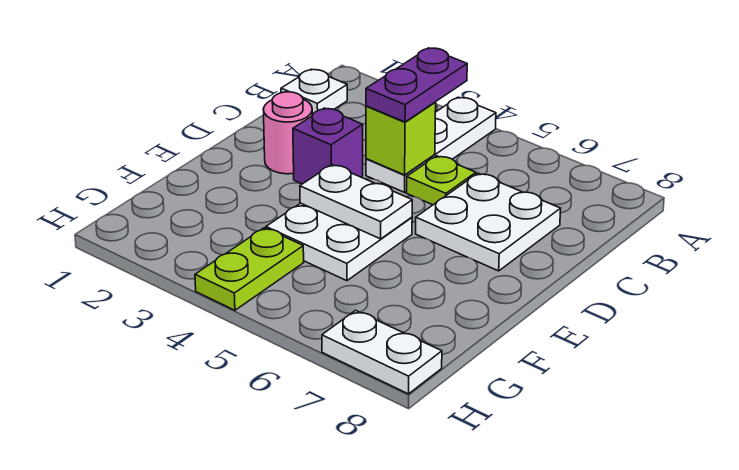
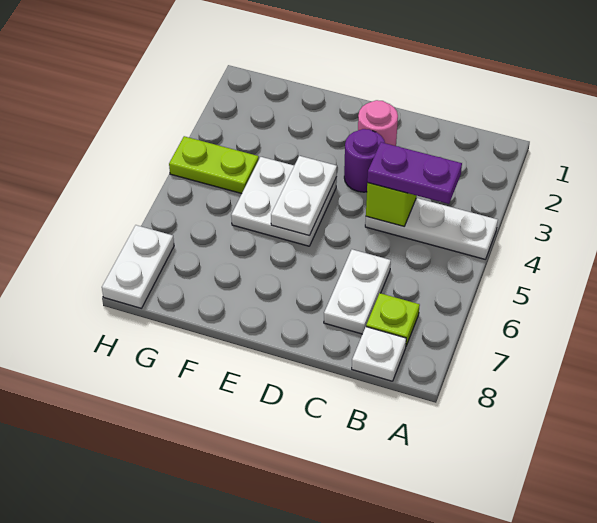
white plate B1 level 1 -> white plate B8 level 1
lime plate C5 level 1 -> lime plate B7 level 1
white plate C6:D7 level 1 -> white plate C6:C7 level 1
purple brick D3 level 1 -> purple round brick D3 level 1

